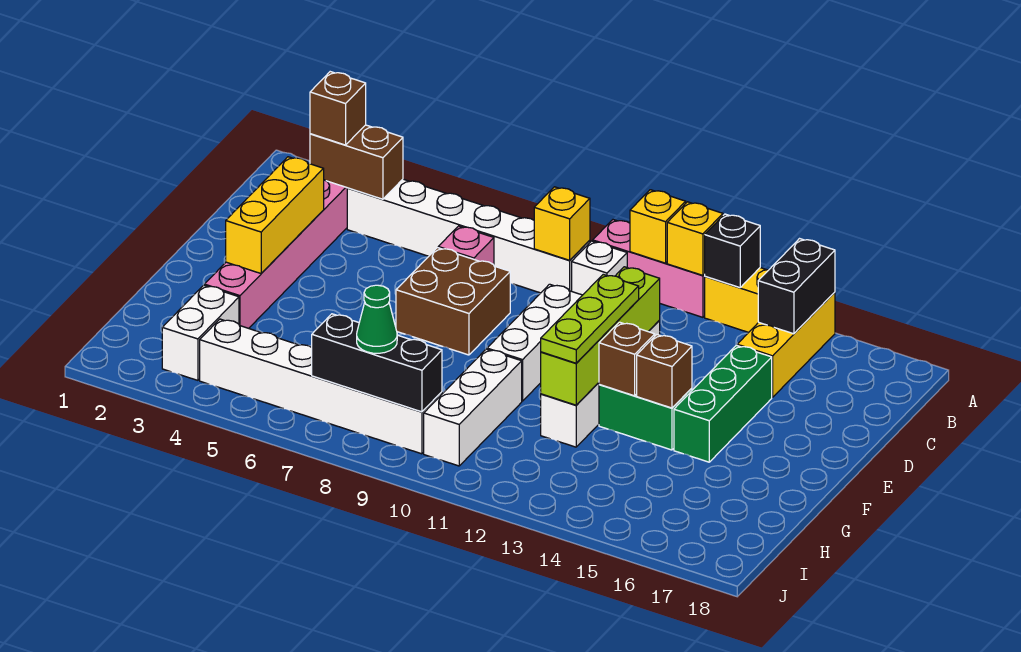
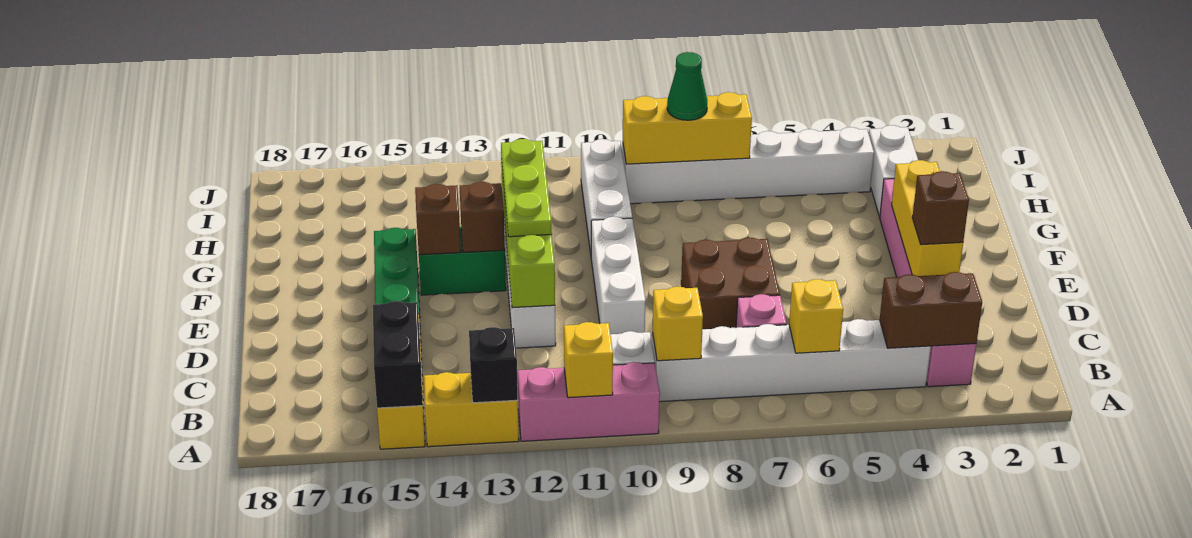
yellow brick A12 level 2 -> yellow brick B6 level 2
brown brick B3 level 3 -> brown brick D3 level 3
black brick I7:I9 level 2 -> yellow brick I7:I9 level 2

